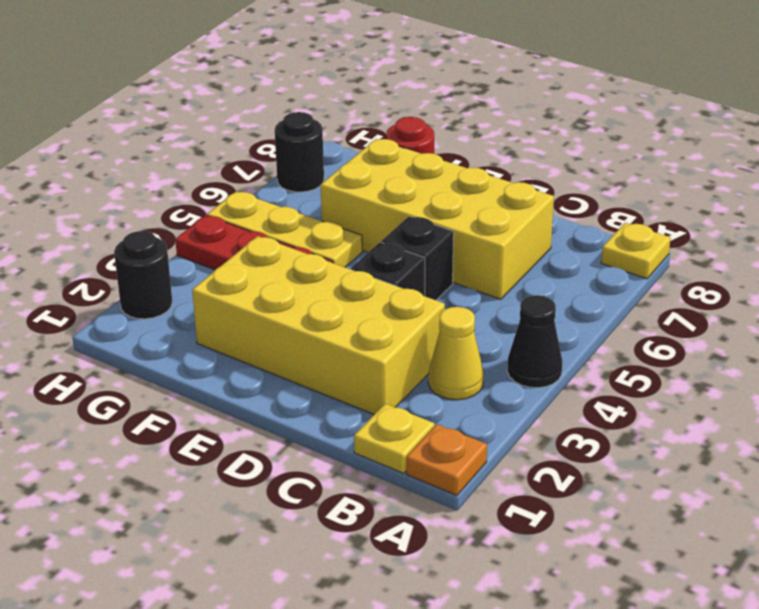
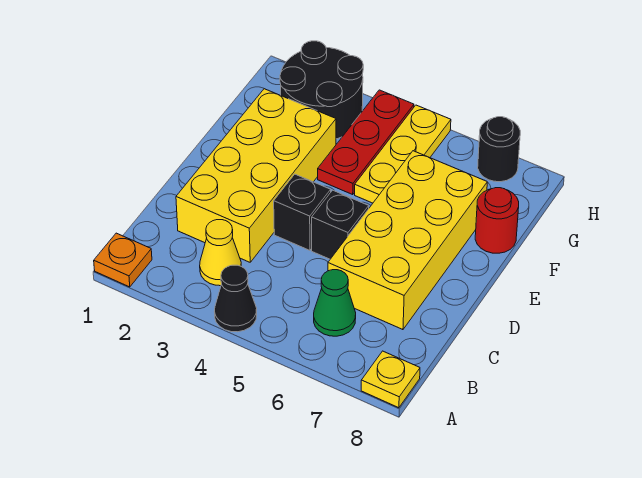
yellow plate B1 level 1 -> none
none -> green cone B6 level 1
black round brick H2 level 1 -> black round brick G2:H3 level 1

